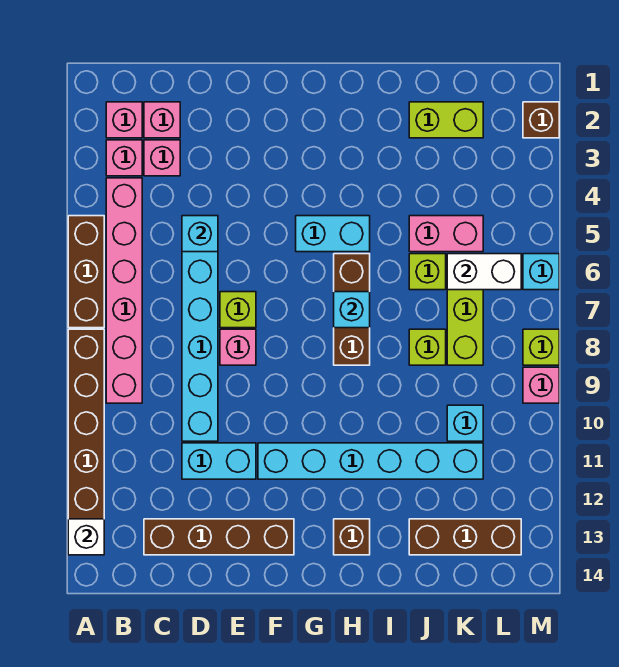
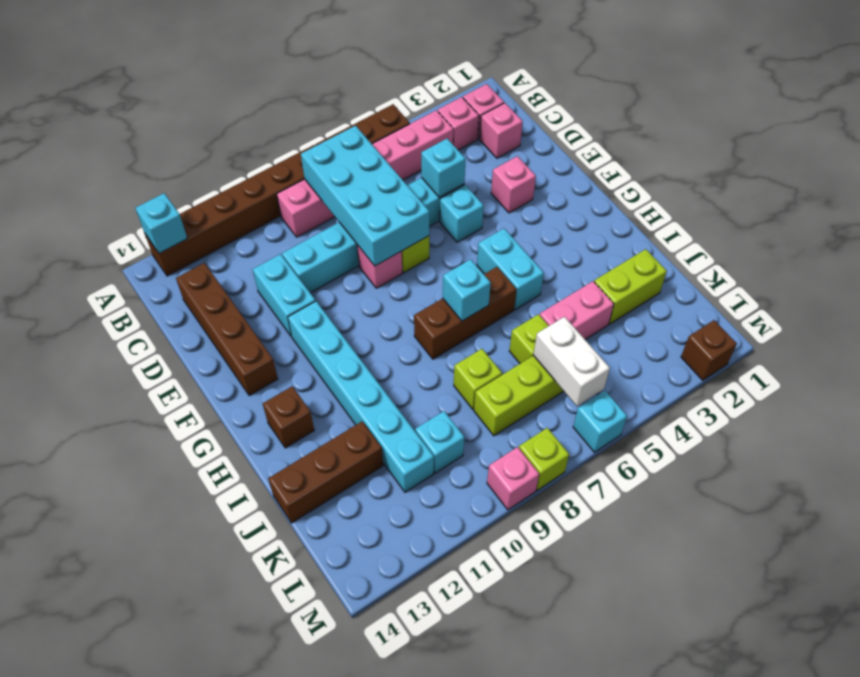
white brick A13 level 2 -> cyan brick A13 level 2
none -> cyan brick B7:E8 level 2
pink brick C3 level 1 -> pink brick E3 level 1
none -> cyan brick E5 level 1
lime brick J2:K2 level 1 -> lime brick J2:J3 level 1
pink brick J5:K5 level 1 -> pink brick J4:J5 level 1
brown brick J13:L13 level 1 -> brown brick J12:J14 level 1

